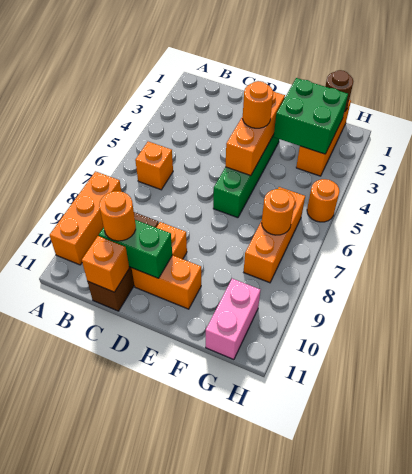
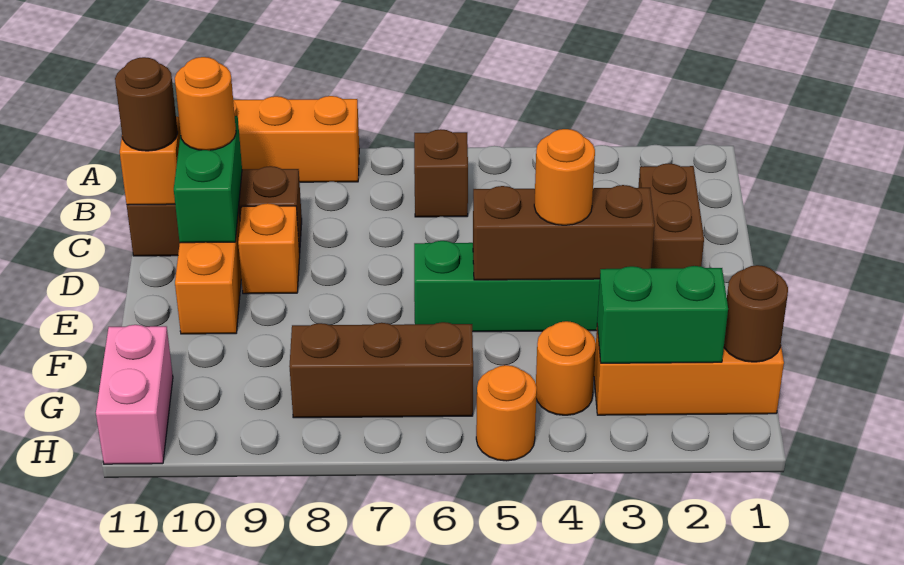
orange brick B6 level 1 -> brown brick B6 level 1
none -> brown brick C2:D2 level 1
none -> brown round brick C11 level 3
orange brick E3:E5 level 2 -> brown brick E3:E5 level 2
green brick F2:G3 level 2 -> green brick G2:G3 level 2
orange brick G6:G8 level 1 -> brown brick G6:G8 level 1
orange round brick G7 level 2 -> orange round brick G4 level 1
pink brick G10:G11 level 1 -> pink brick G11:H11 level 1

